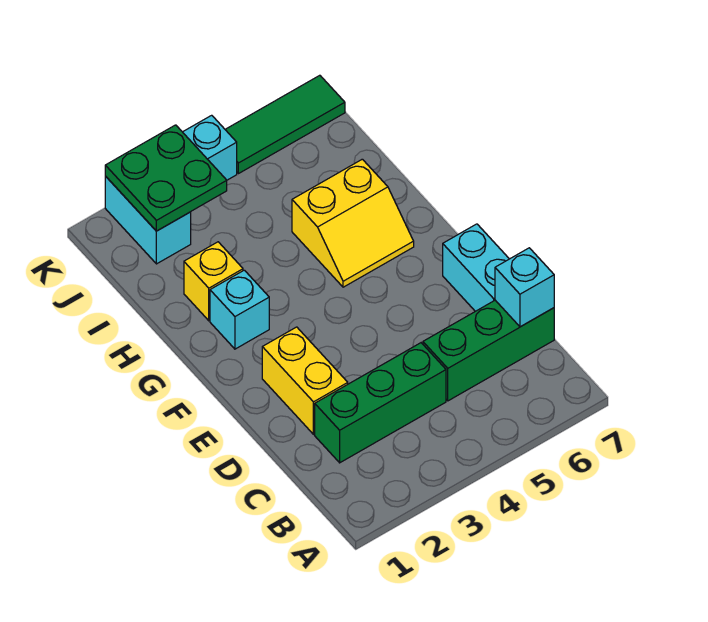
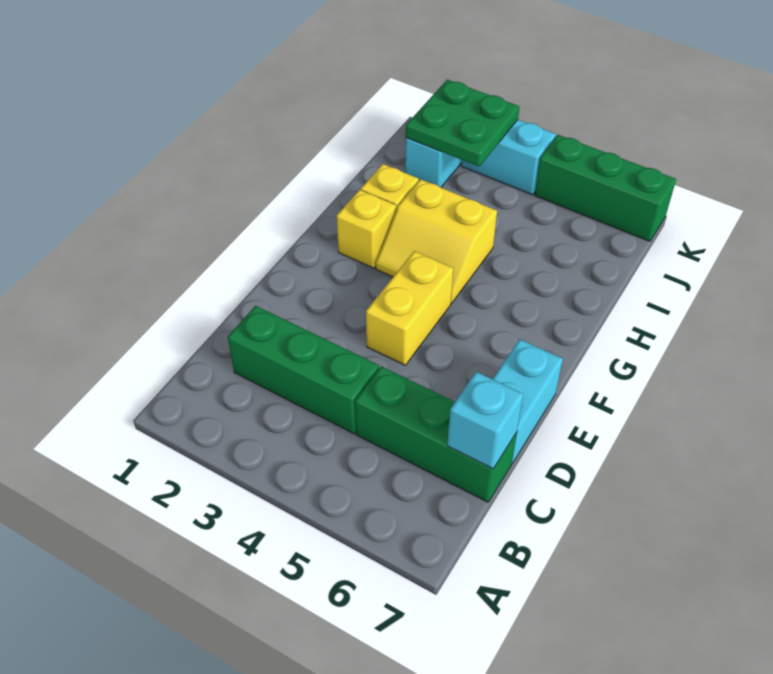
yellow brick D2:E2 level 1 -> yellow brick E4:F4 level 1
cyan brick G2 level 1 -> yellow brick G2 level 1
yellow slope G5:H6 level 1 top H -> yellow slope G3:H4 level 1 top H
green tile K5:K7 level 1 -> green brick K5:K7 level 1

